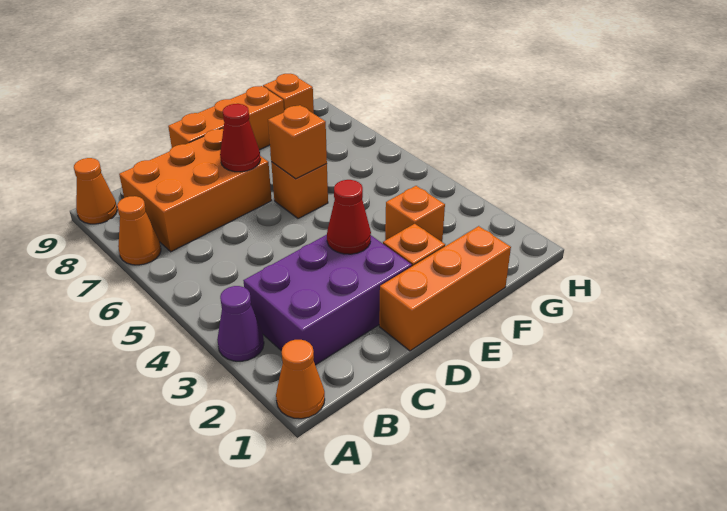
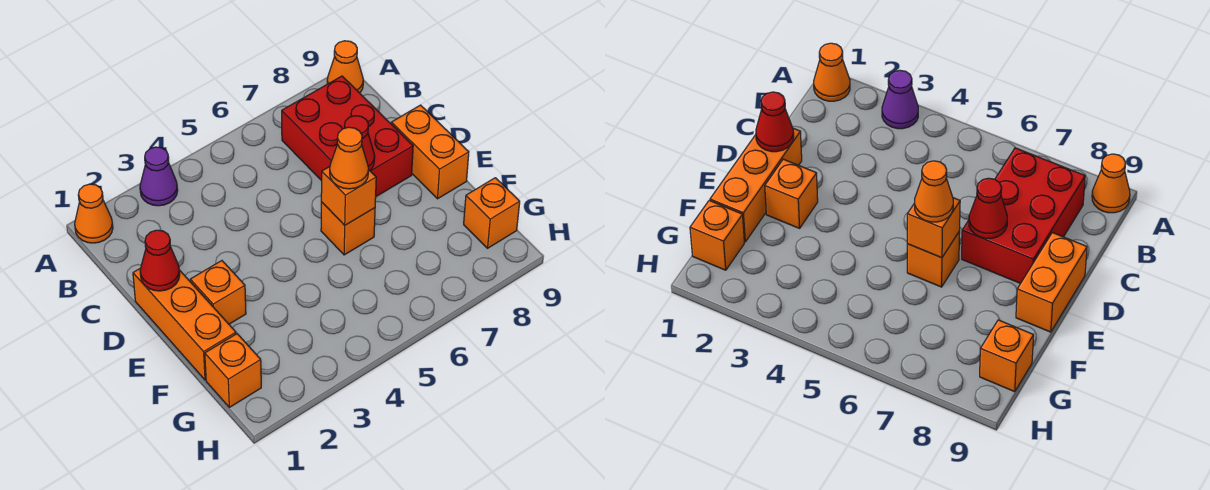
orange cone A7 level 1 -> orange cone E6 level 3
purple brick B2:D3 level 1 -> none
orange brick B7:D8 level 1 -> red brick B7:D8 level 1
red cone D3 level 2 -> red cone D1 level 2
orange brick D9:F9 level 1 -> orange brick D9:E9 level 1
orange brick F3 level 1 -> orange brick G1 level 1

